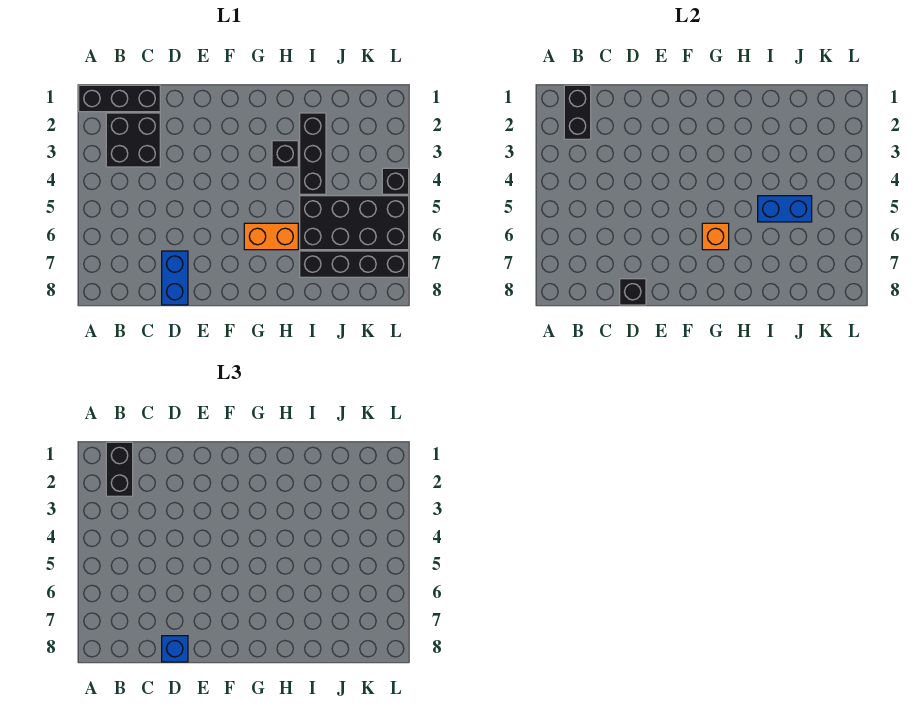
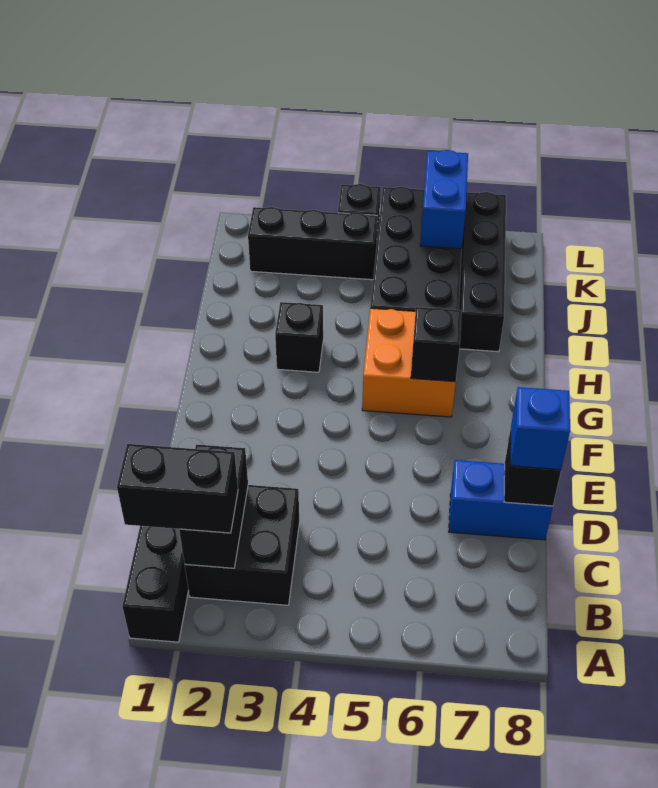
black brick B1:B2 level 2 -> black brick B2:C2 level 2
orange brick G6:H6 level 1 -> orange brick G5:H6 level 1
orange brick G6 level 2 -> black brick G6 level 2
black brick I2:I4 level 1 -> black brick K2:K4 level 1
blue brick I5:J5 level 2 -> blue brick K6:L6 level 2

